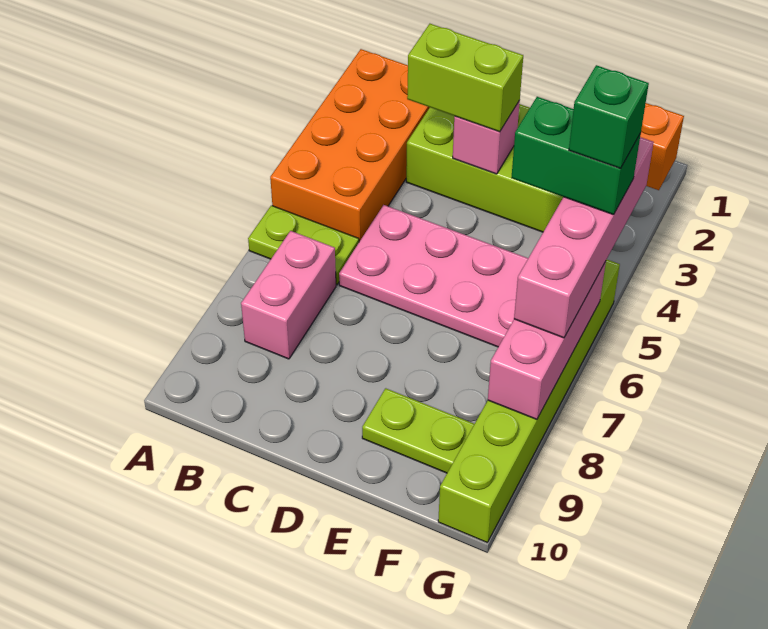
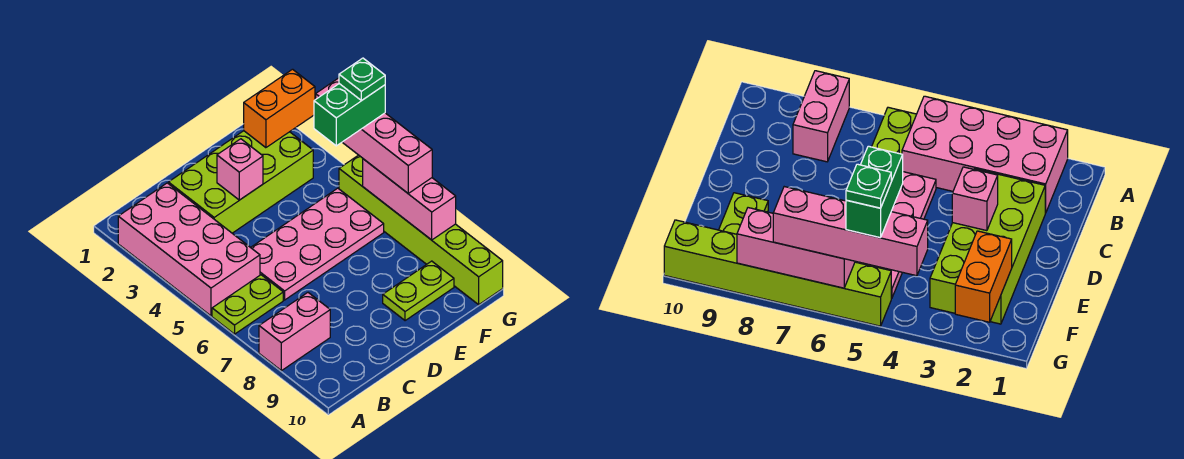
orange brick A2:B5 level 1 -> pink brick A2:B5 level 1
pink brick B7:B8 level 1 -> pink brick A8:B8 level 1
lime brick C3:D3 level 3 -> none
green brick G5 level 5 -> green plate G5 level 5

